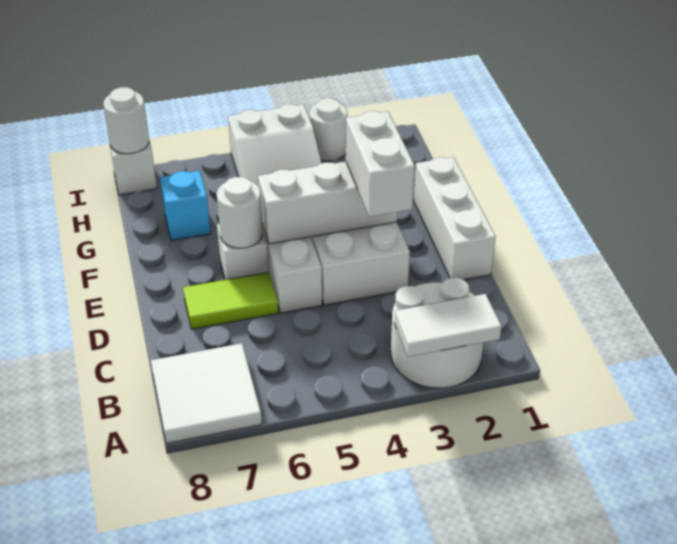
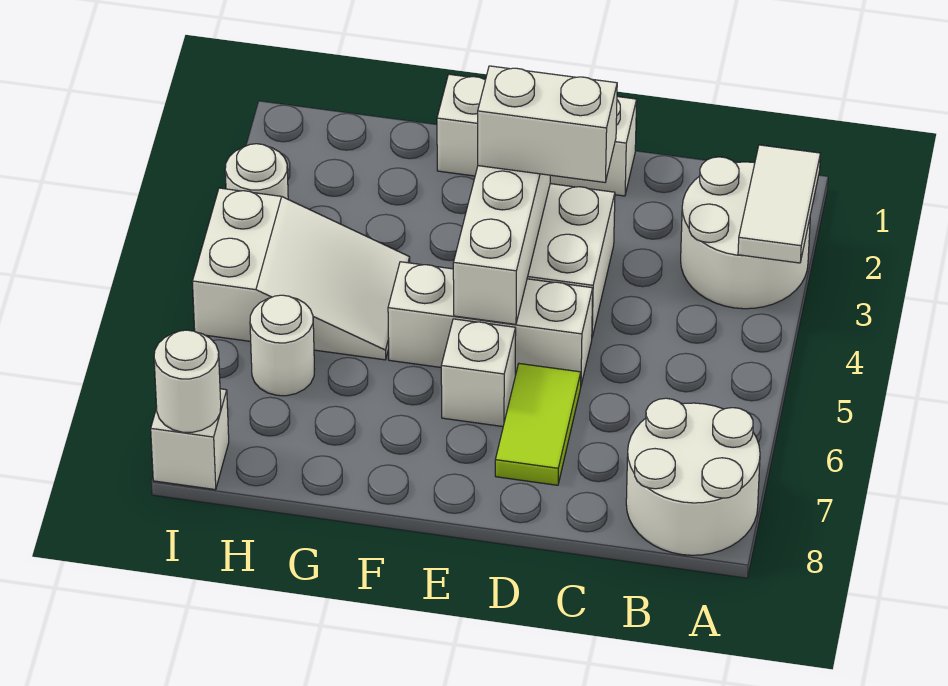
white tile A7:B8 level 1 -> white round brick A7:B8 level 1
white round brick E6 level 2 -> white round brick H6 level 1
cyan brick G7 level 1 -> none

